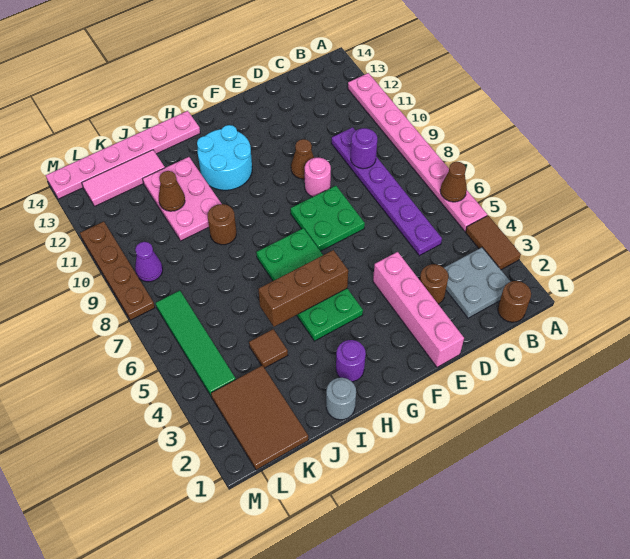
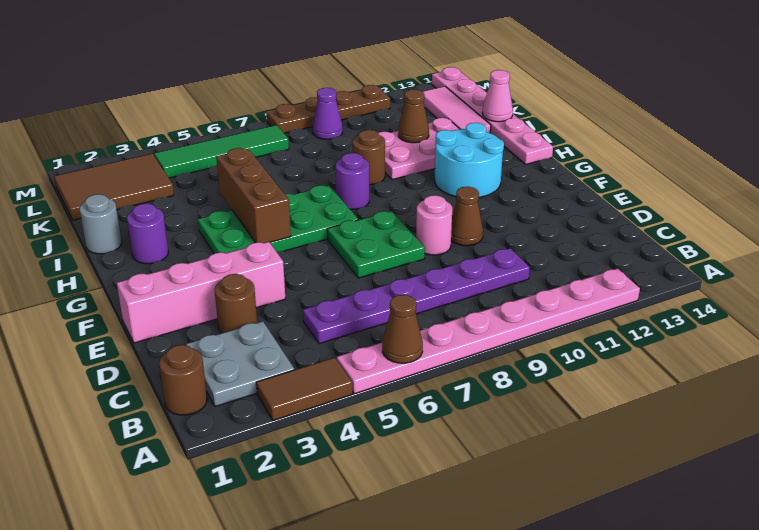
purple round brick C9 level 2 -> purple round brick H8 level 1
brown tile J4 level 1 -> none
none -> pink cone J14 level 2

